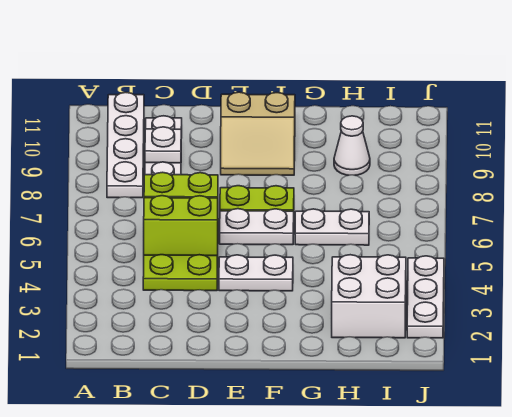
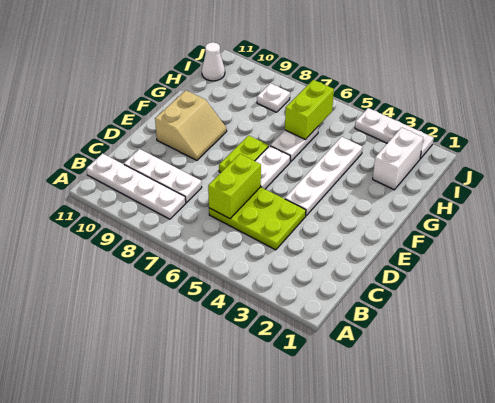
lime brick C5:D5 level 2 -> lime brick H6:I6 level 2
white plate C9 level 2 -> white plate I8 level 1
white plate E4:F4 level 1 -> white plate E4:H4 level 1
white brick H2:I3 level 1 -> white brick H2:I2 level 1
white cone H9 level 1 -> white cone I11 level 1

